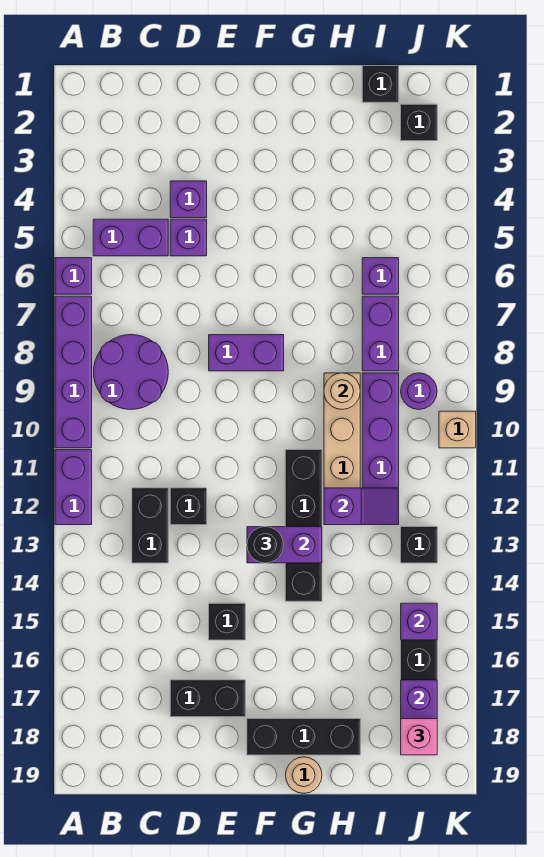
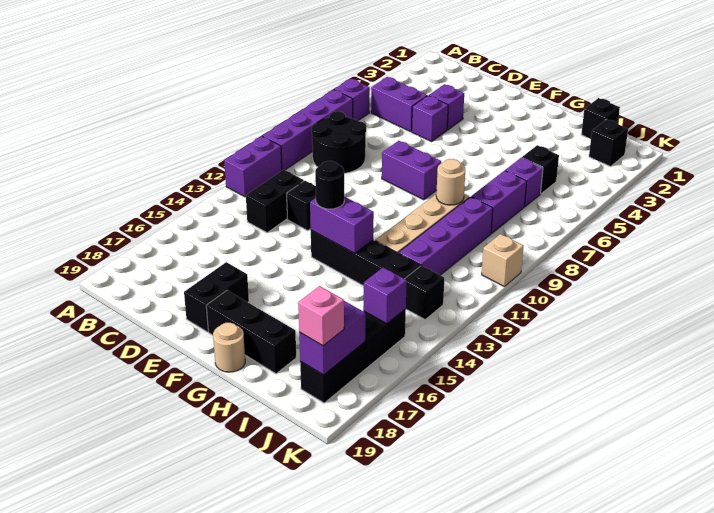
purple round brick B8:C9 level 1 -> black round brick B8:C9 level 1
black brick D17:E17 level 1 -> black brick E17:E18 level 1
black brick E15 level 1 -> black brick I5 level 1
black brick G11:G14 level 1 -> black brick F13:I13 level 1
purple slope H12:I12 level 2 top H -> none
purple round brick J9 level 1 -> none

